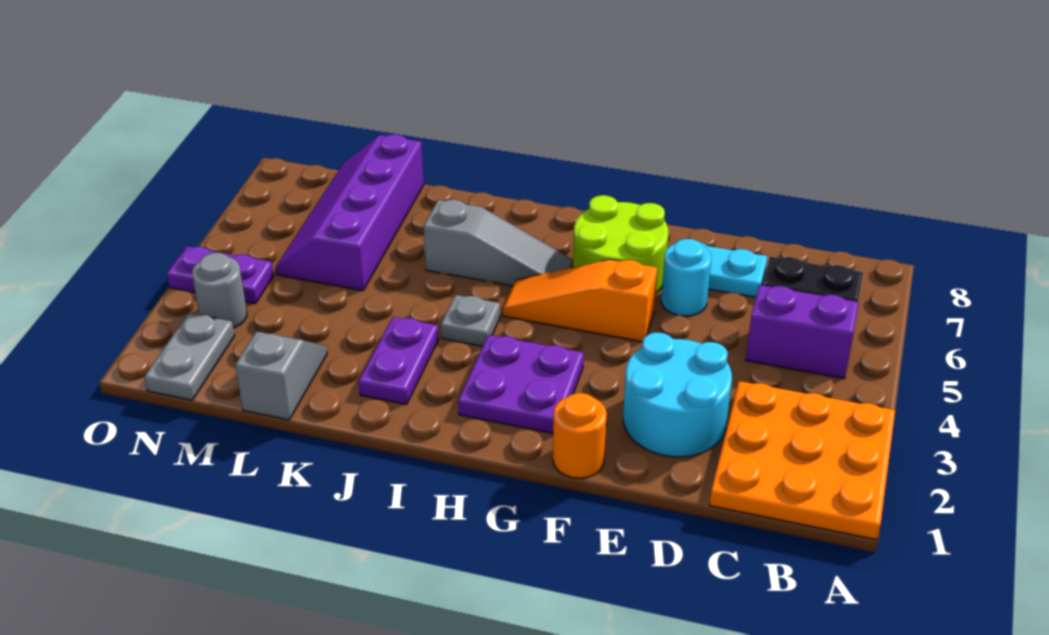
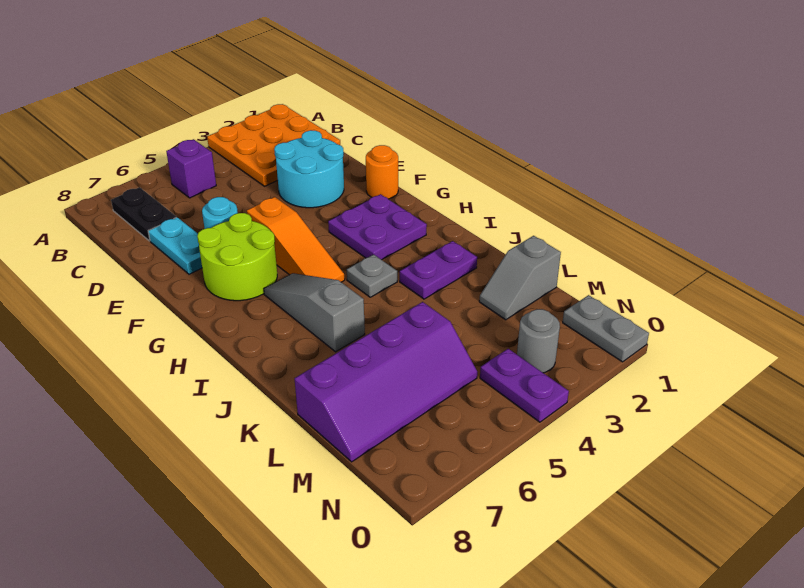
purple brick B5:C5 level 1 -> purple brick B5 level 1
grey plate N1:N2 level 1 -> grey plate N1:O1 level 1

